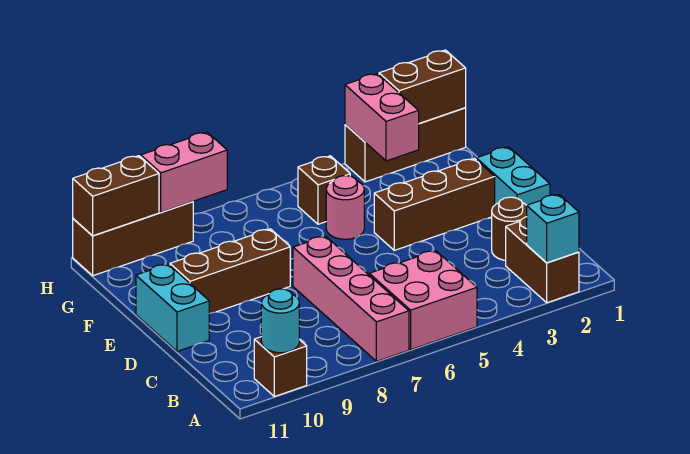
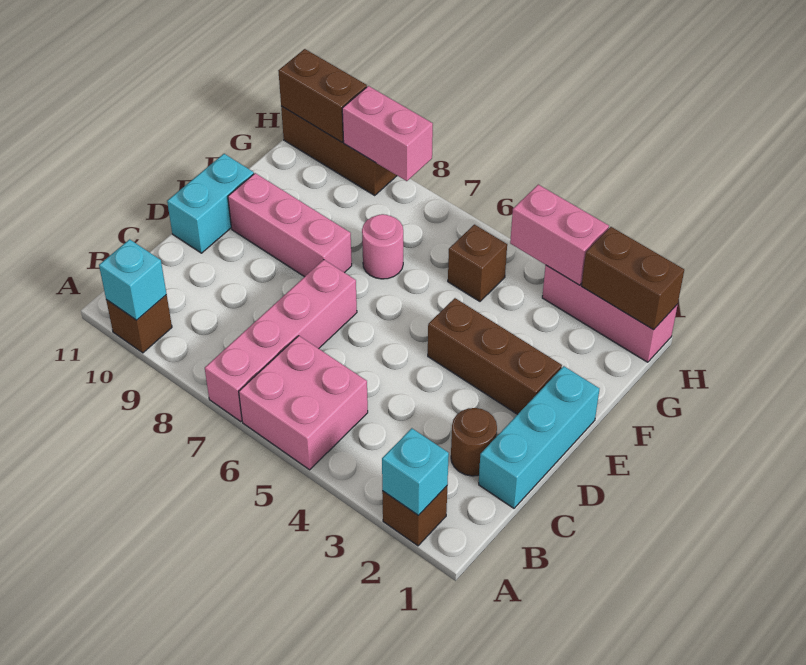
brown brick A2:B2 level 1 -> brown brick A2 level 1
cyan round brick A10 level 2 -> cyan brick A10 level 2
cyan brick D1:E1 level 1 -> cyan brick C1:E1 level 1
brown brick E8:E10 level 1 -> pink brick E8:E10 level 1
pink round brick F5 level 1 -> pink round brick F7 level 1
pink brick G3:H3 level 2 -> pink brick H3:H4 level 2
brown brick H1:H3 level 1 -> pink brick H1:H3 level 1

